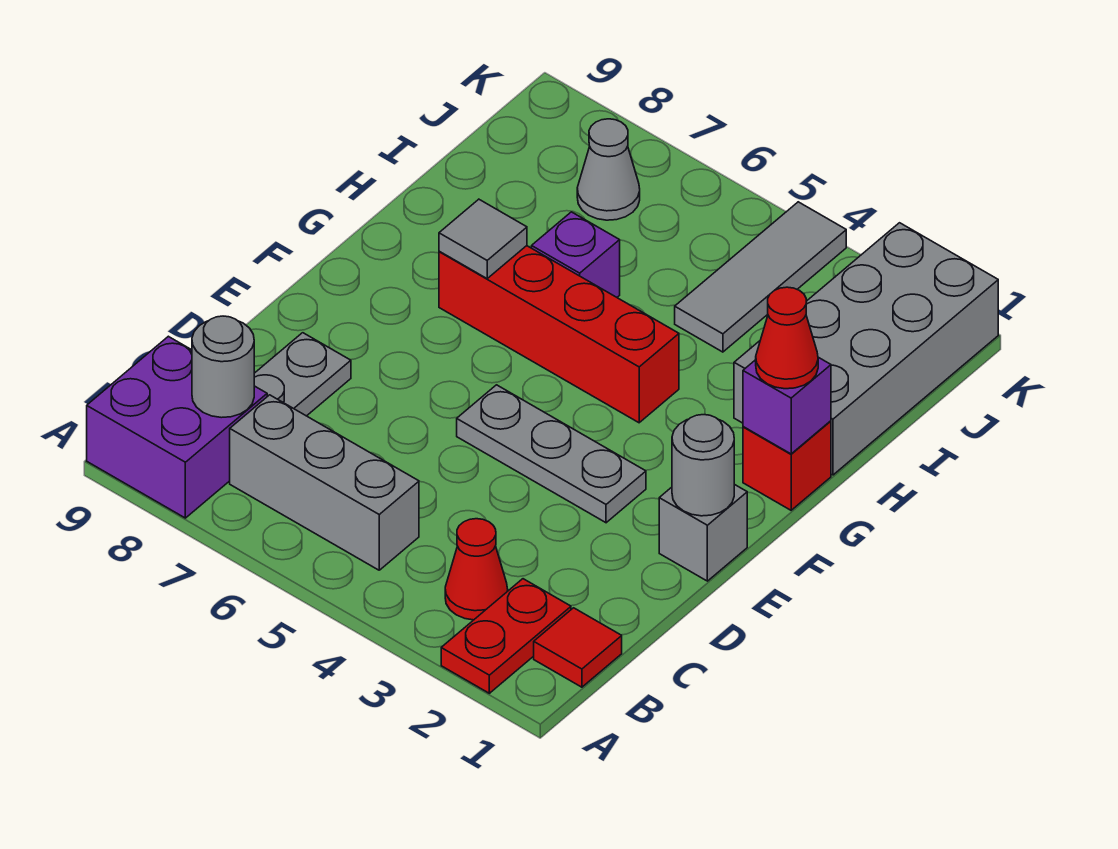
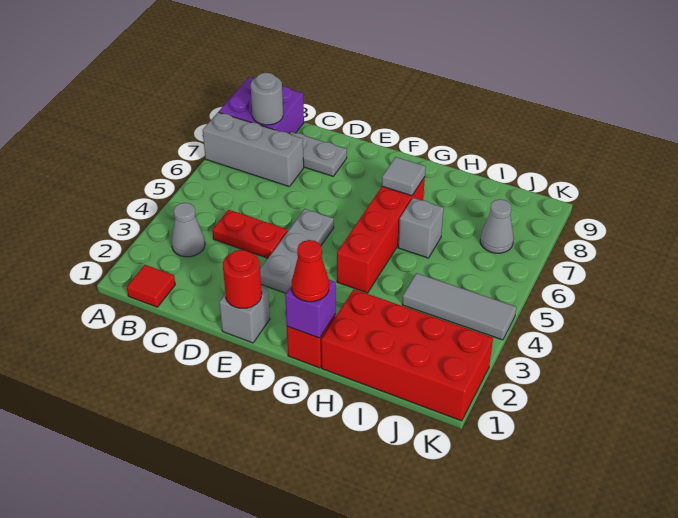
red plate A2:B2 level 1 -> red plate C4:D4 level 1
red cone B3 level 1 -> grey cone B3 level 1
grey brick B5:B7 level 1 -> grey brick A7:C7 level 1
grey round brick E1 level 2 -> red round brick E1 level 2
grey brick H1:K2 level 1 -> red brick H1:K2 level 1
purple brick H6 level 1 -> grey brick H6 level 1

